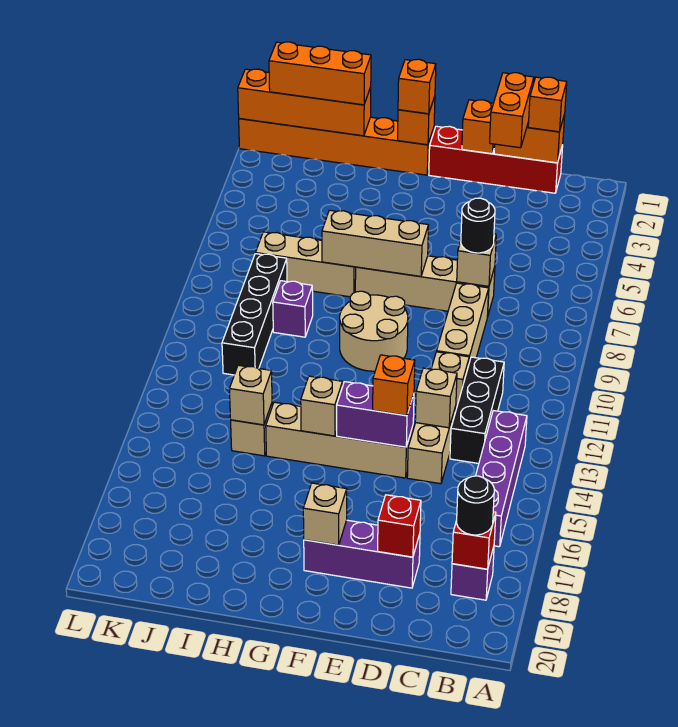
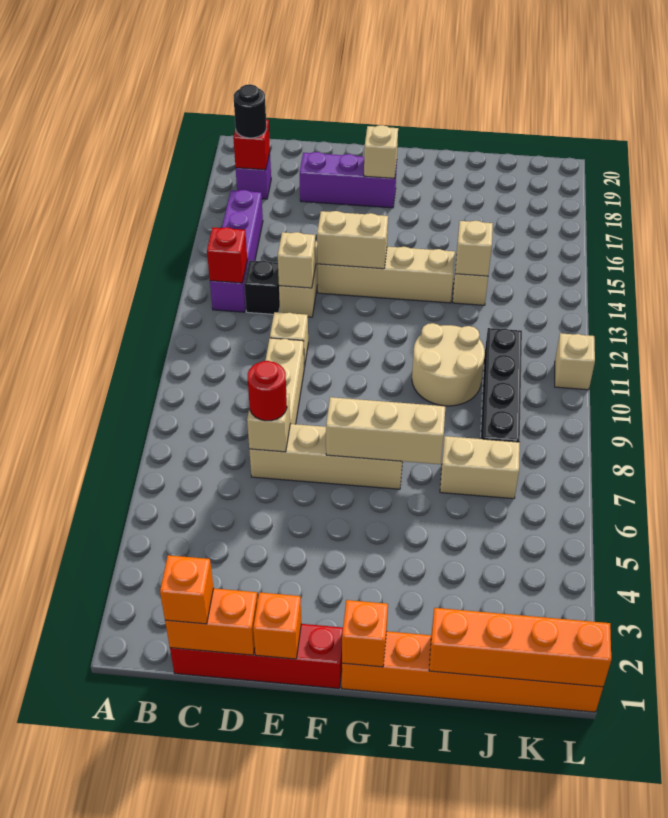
black brick C11:C13 level 1 -> black brick C13 level 1
orange brick D1:D2 level 3 -> none
black round brick D7 level 3 -> red round brick D7 level 3
red brick D18 level 2 -> red brick B13 level 2
purple brick E14:F14 level 2 -> tan brick E14:F14 level 2
orange brick E14 level 3 -> none
tan round brick F9:G10 level 1 -> tan round brick H10:I11 level 1
orange brick G1 level 3 -> none
tan brick G14 level 2 -> tan brick L11 level 1
tan brick H7:J7 level 1 -> tan brick I7:J7 level 1
orange brick I1:K1 level 3 -> none
purple brick I9 level 1 -> none

